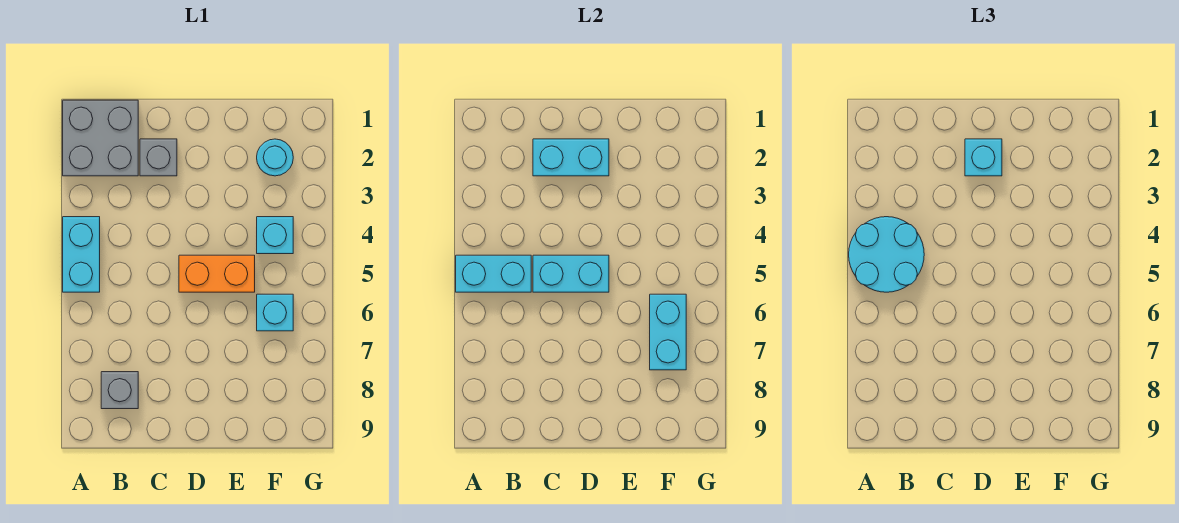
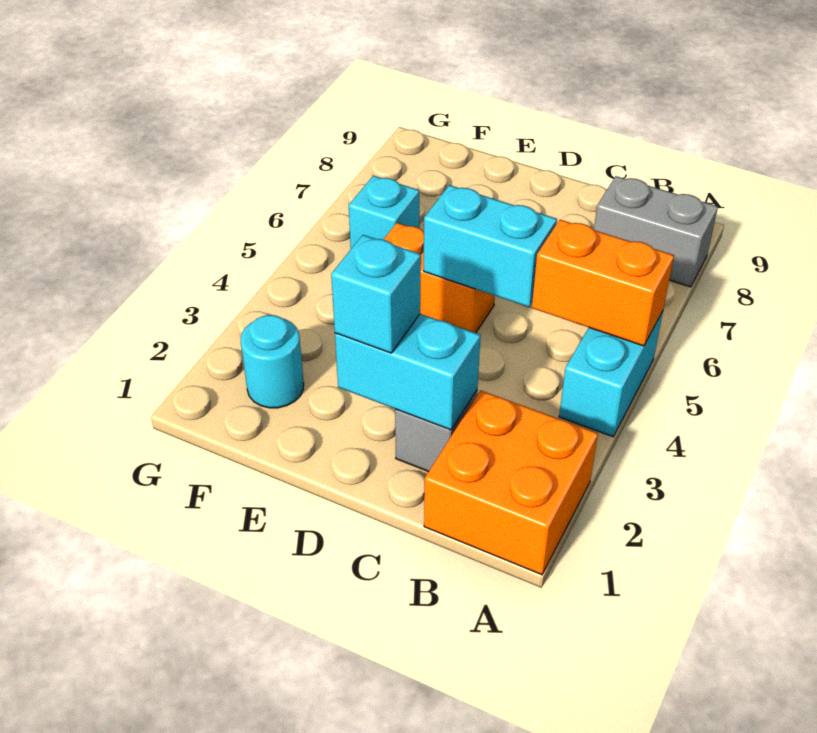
grey brick A1:B2 level 1 -> orange brick A1:B2 level 1
cyan round brick A4:B5 level 3 -> none
cyan brick A5:B5 level 2 -> orange brick A5:B5 level 2
grey brick B8 level 1 -> grey brick A8:B8 level 1
cyan brick F4 level 1 -> none
cyan brick F6:F7 level 2 -> none

